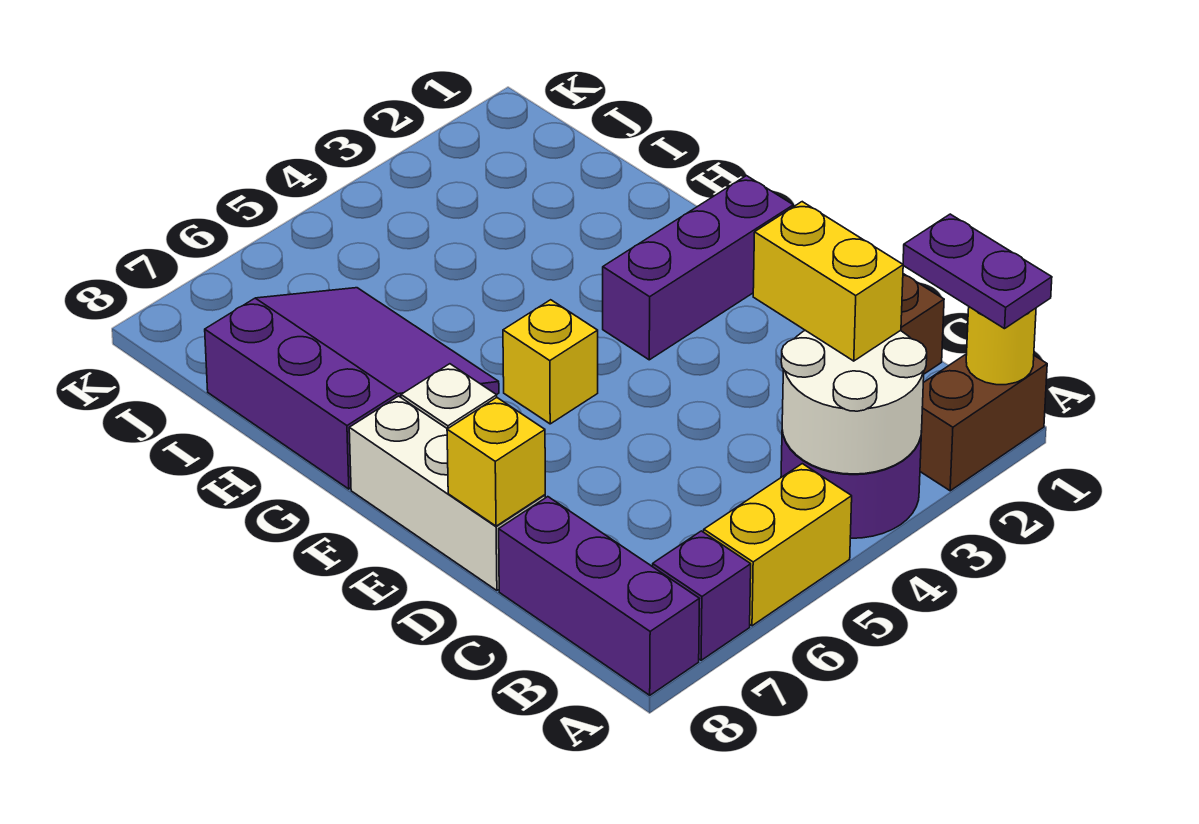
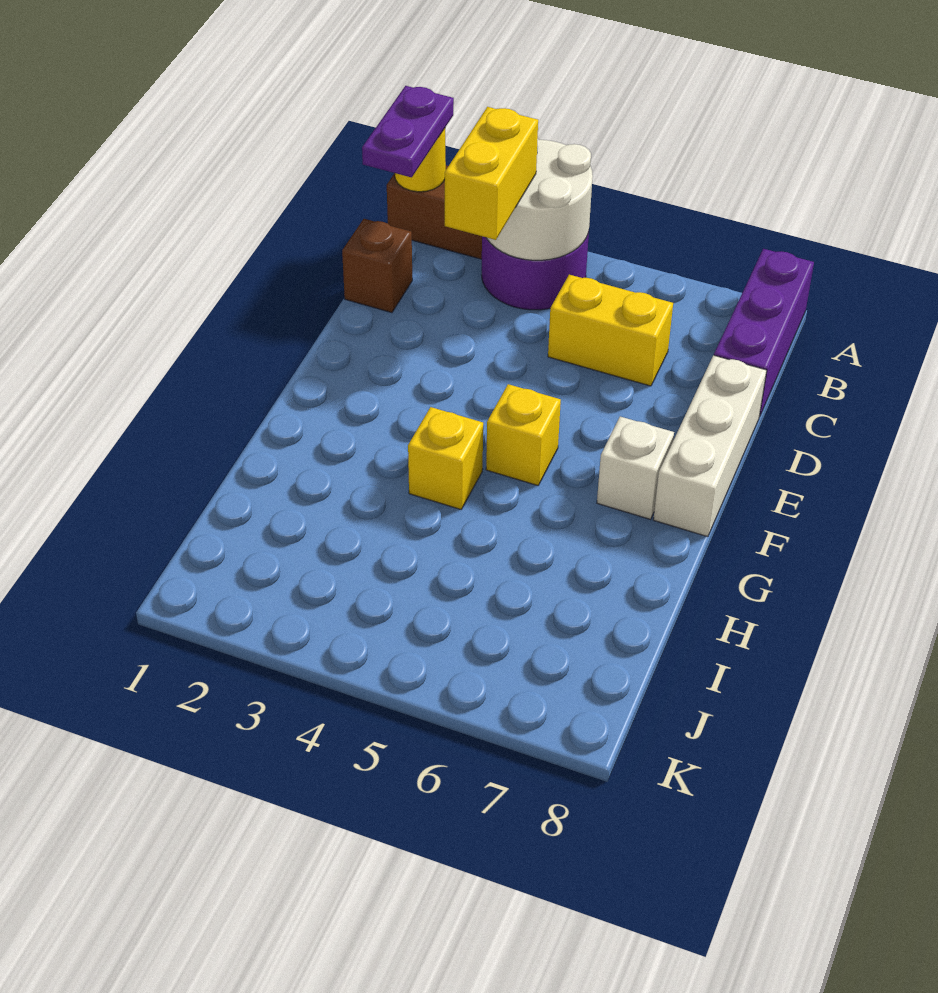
yellow brick A5:A6 level 1 -> yellow brick C5:C6 level 1
purple brick A7 level 1 -> none
yellow brick D8 level 2 -> yellow brick G4 level 1
purple brick F1:F3 level 1 -> none
purple slope G6:I8 level 1 top 8 -> none

